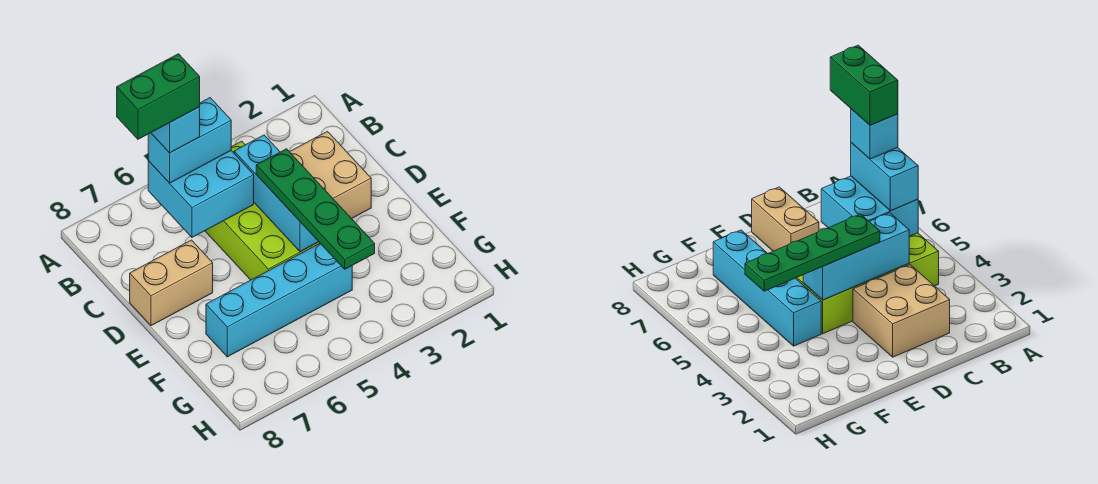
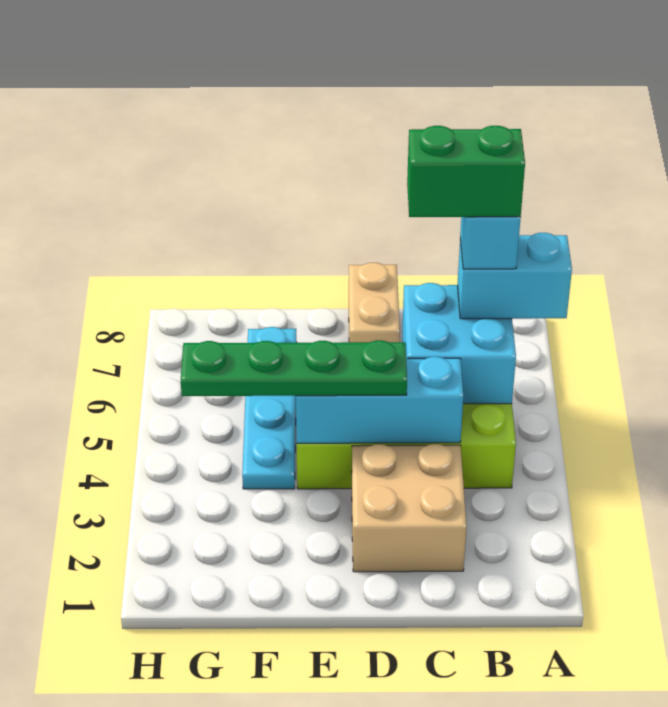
cyan brick B5:B6 level 3 -> cyan brick A6:B6 level 3
green brick B6:B7 level 5 -> green brick B6:C6 level 5
cyan brick F4:F7 level 1 -> cyan plate F4:F7 level 1

